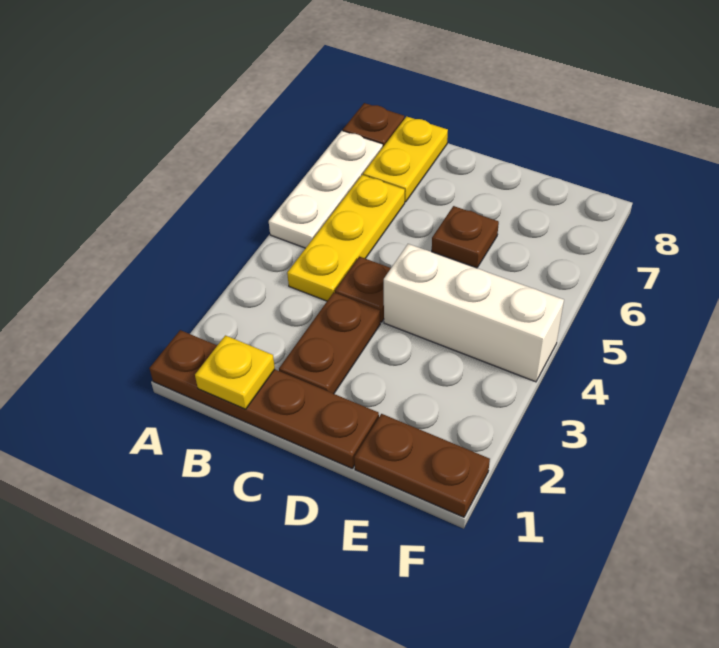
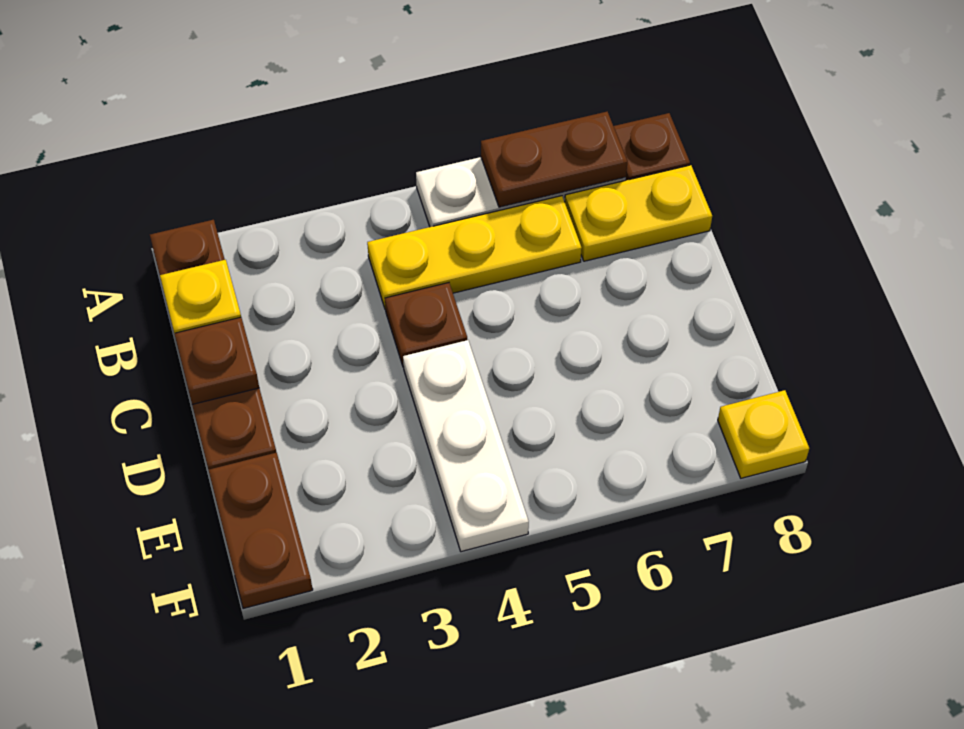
brown plate C2:C3 level 1 -> brown plate A6:A7 level 2
white brick D4:F4 level 1 -> white plate D4:F4 level 1
brown plate D6 level 1 -> brown plate C1 level 2
none -> yellow plate F8 level 1

